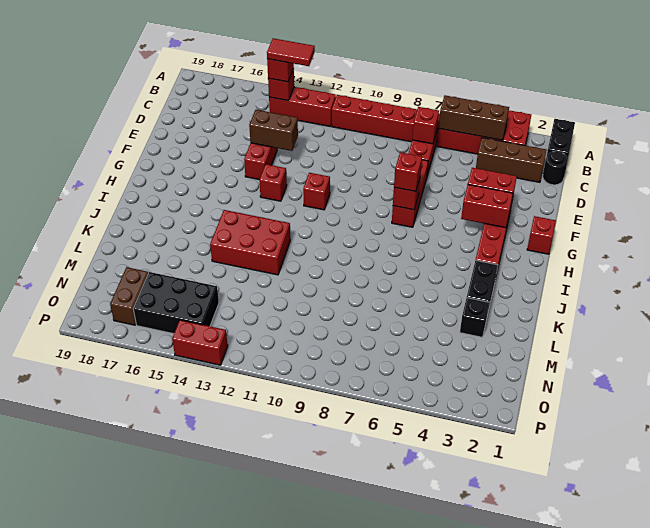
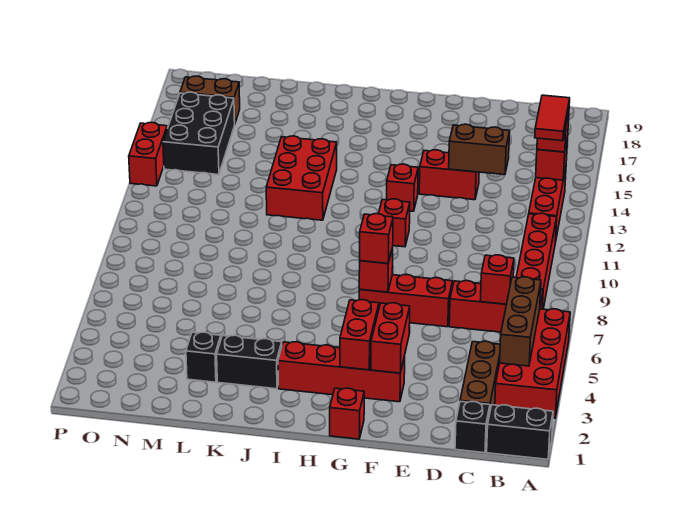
black round brick C1 level 1 -> black brick C1 level 1
brown brick E13:E14 level 2 -> brown brick D14:E14 level 2

